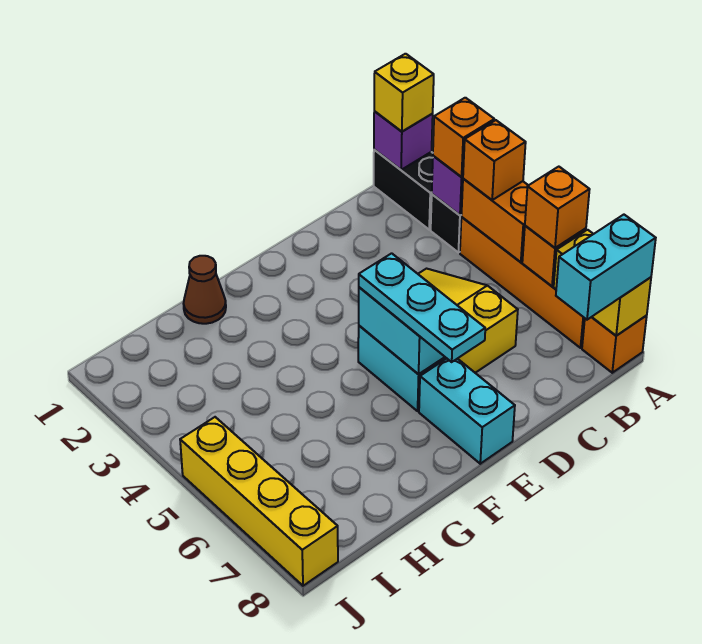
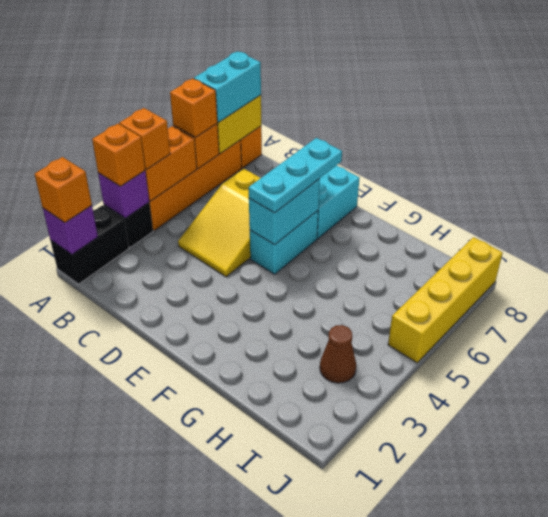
yellow brick A1 level 3 -> orange brick A1 level 3
cyan brick A8:B8 level 3 -> cyan brick A7:A8 level 3
brown cone G1 level 1 -> brown cone I3 level 1

